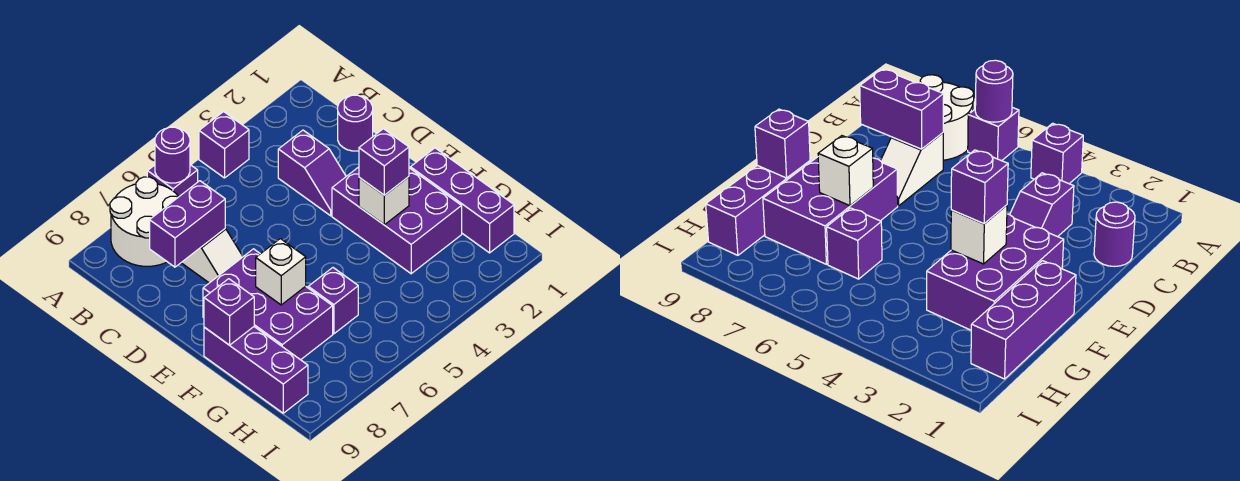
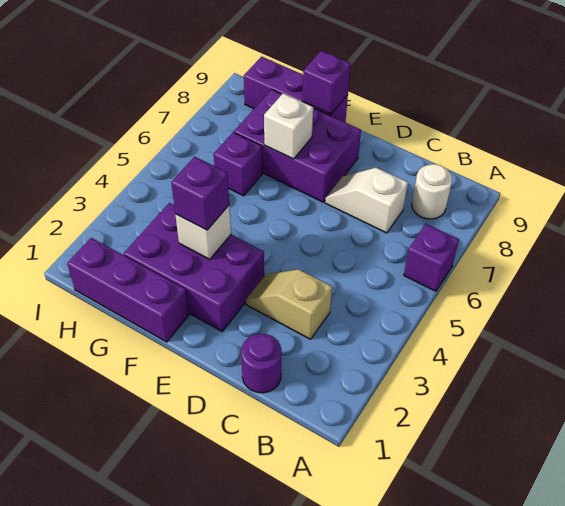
purple brick A4 level 1 -> none
purple round brick A6 level 2 -> none
white round brick A7:B8 level 1 -> white round brick B8 level 1
purple slope C3:D3 level 1 top C -> tan slope C3:D3 level 1 top C
purple brick C7:C8 level 2 -> none

